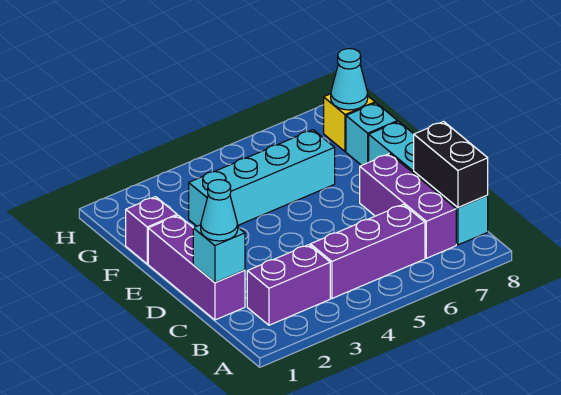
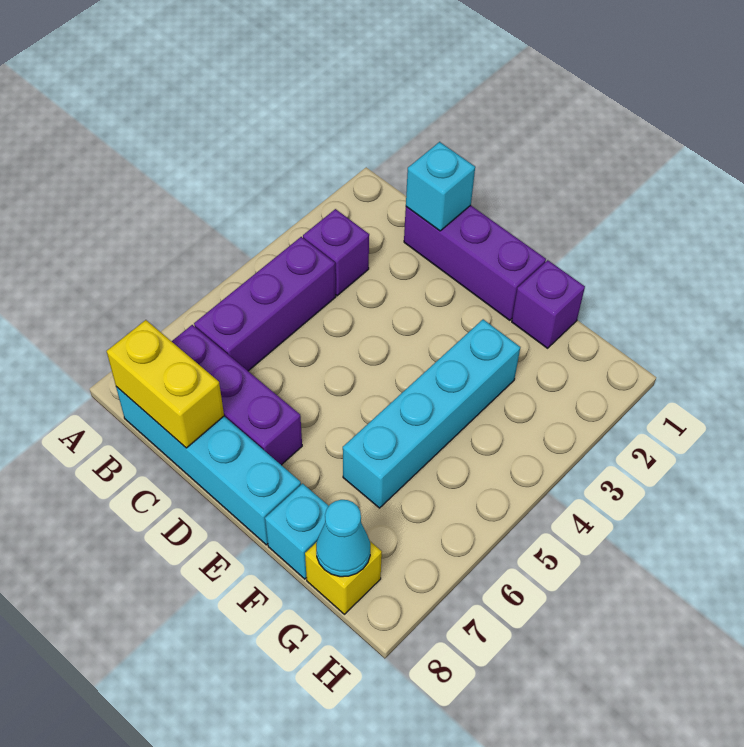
purple brick B2:B3 level 1 -> purple brick B3 level 1
black brick B8:C8 level 2 -> yellow brick B8:C8 level 2
cyan cone C1 level 3 -> none

